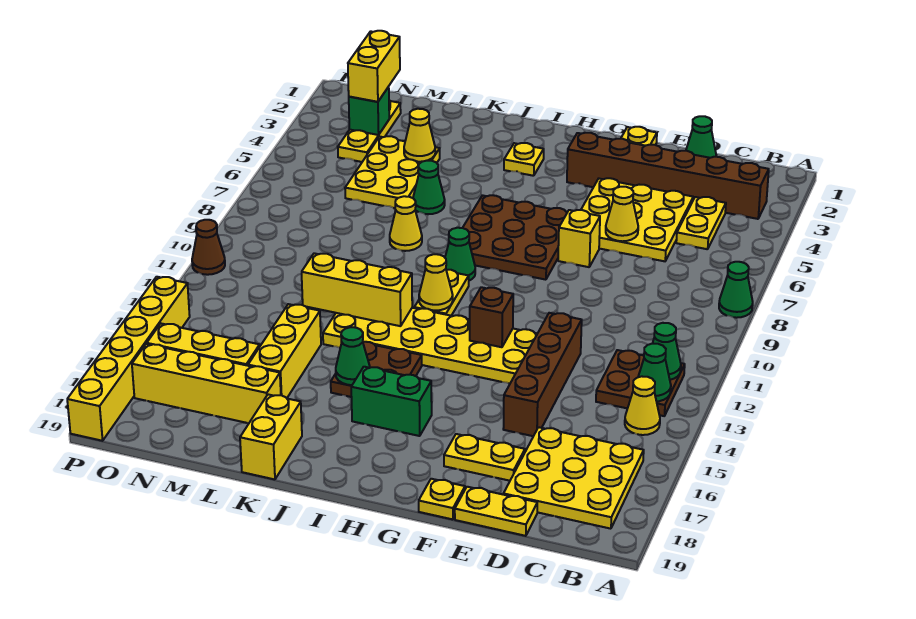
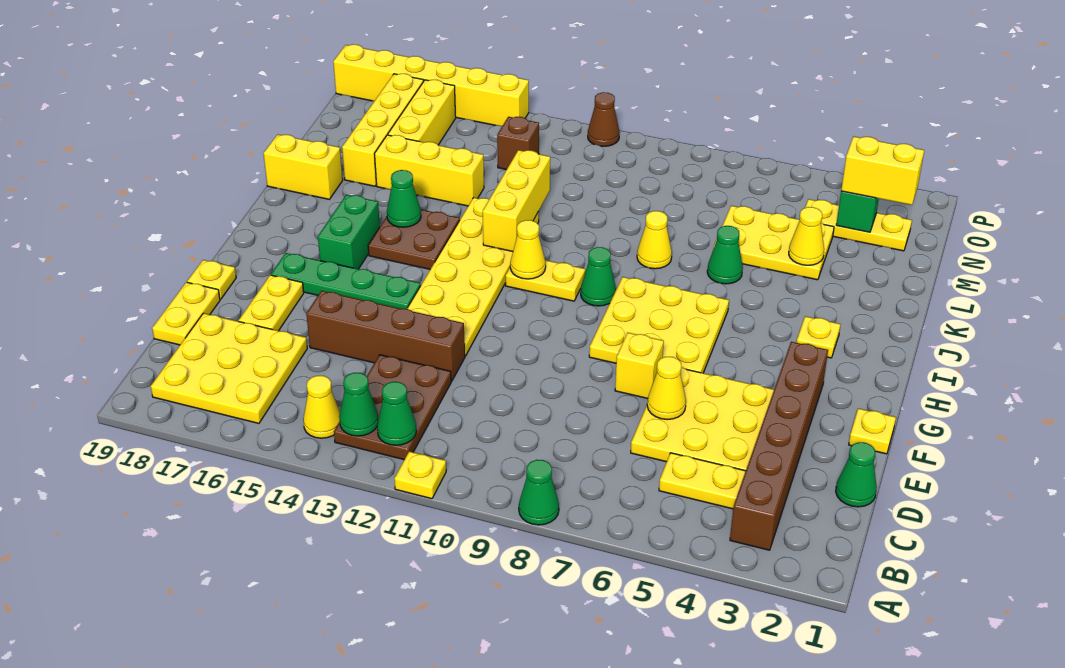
none -> yellow plate A11 level 1
brown plate B12:C13 level 1 -> brown plate B12:D13 level 1
brown plate G6:I8 level 1 -> yellow plate G6:I8 level 1
brown brick G12 level 2 -> brown brick N13 level 1
none -> green plate G14:G17 level 1

